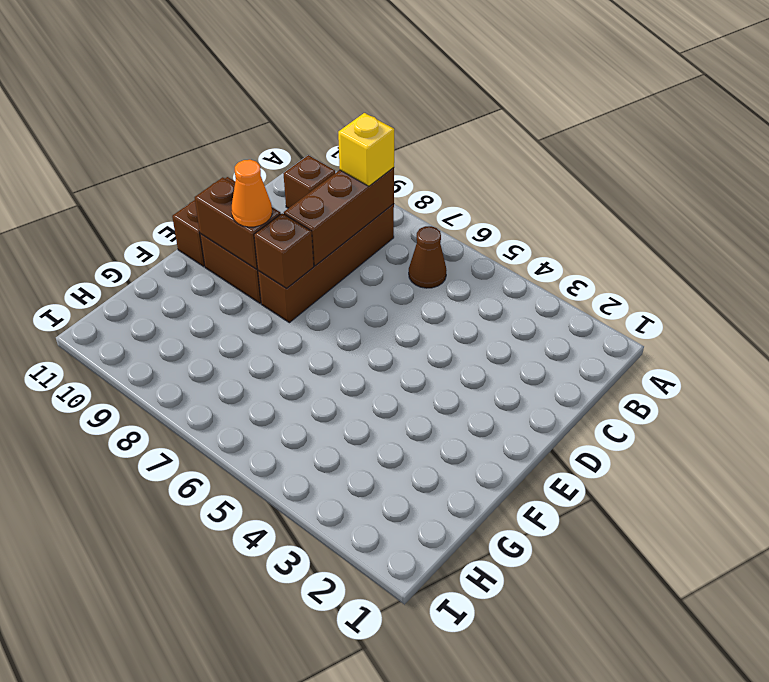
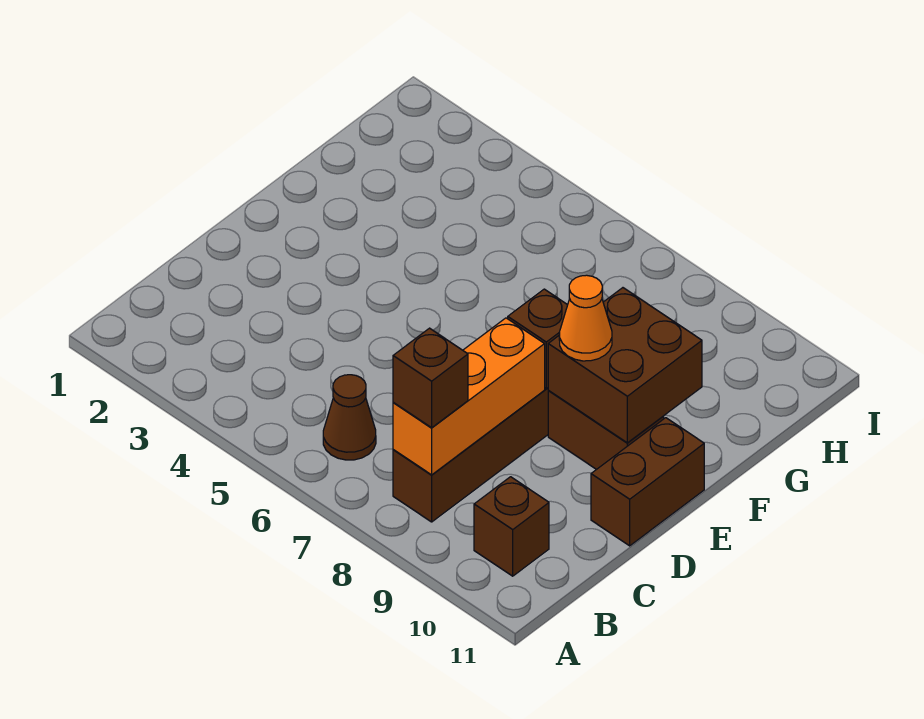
brown brick B8:D8 level 2 -> orange brick B8:D8 level 2
yellow brick B8 level 3 -> brown brick B8 level 3
brown brick E9:E10 level 2 -> brown brick E9:F10 level 2

